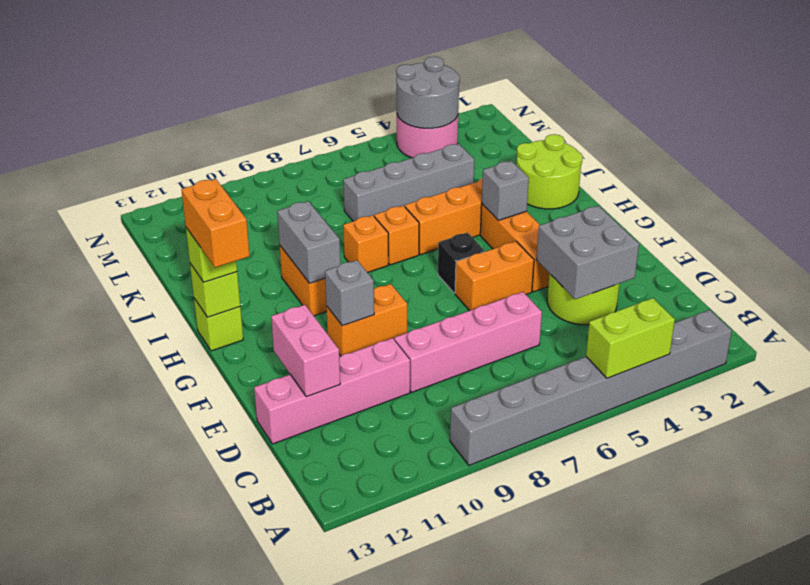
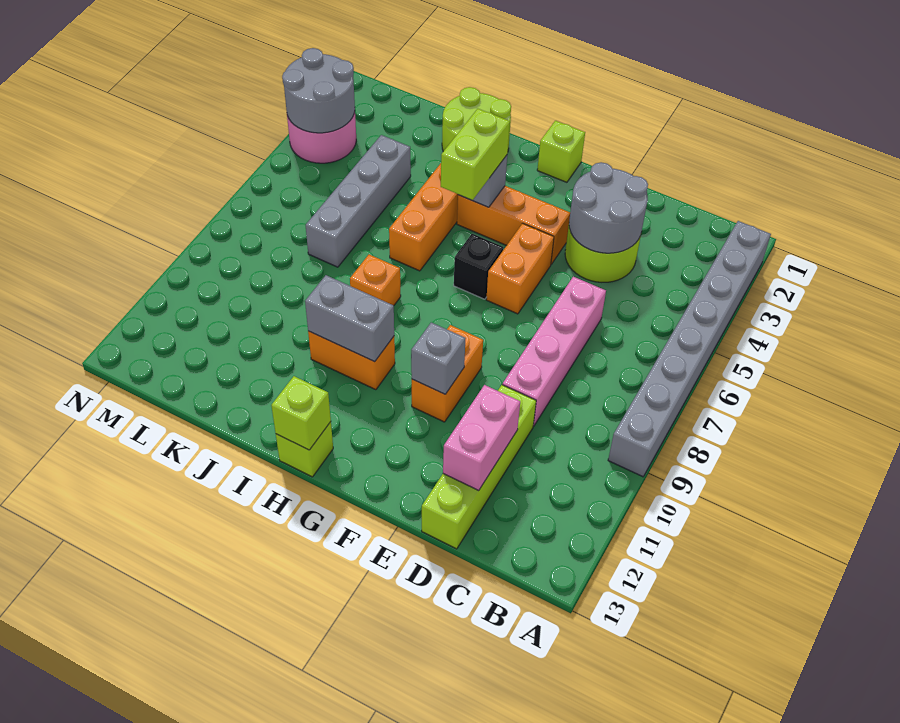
lime brick A4:A5 level 2 -> lime brick H4:H5 level 3
grey brick D3:E4 level 2 -> grey round brick D3:E4 level 2
pink brick D10:D13 level 1 -> lime brick D10:D13 level 1
pink brick D12:E12 level 2 -> pink brick D11:D12 level 2
orange brick G13:H13 level 4 -> none
lime brick H13 level 3 -> lime brick G1 level 1
orange brick I7 level 1 -> none

